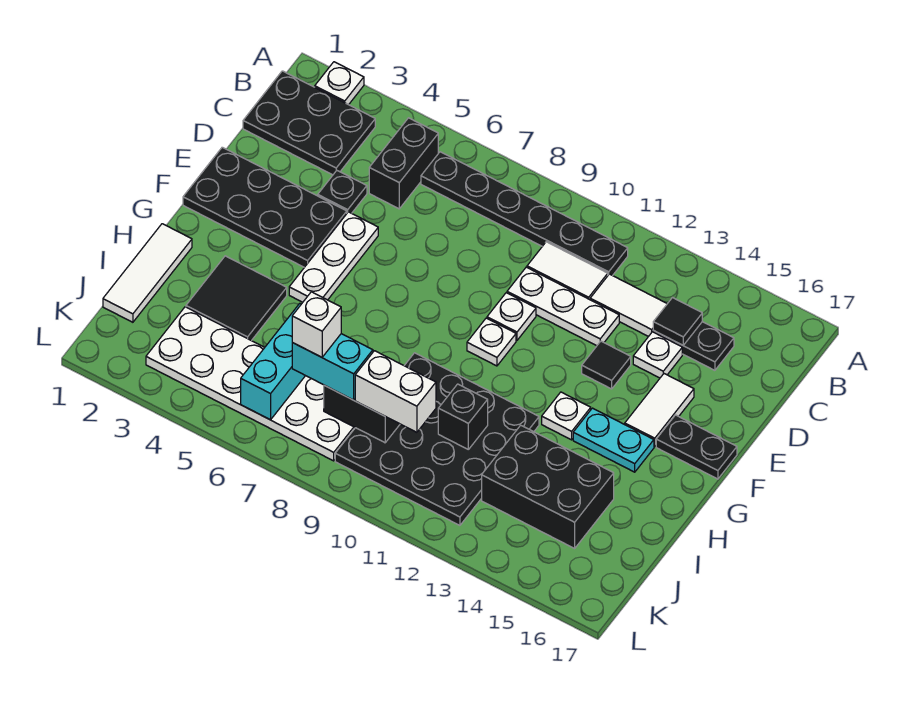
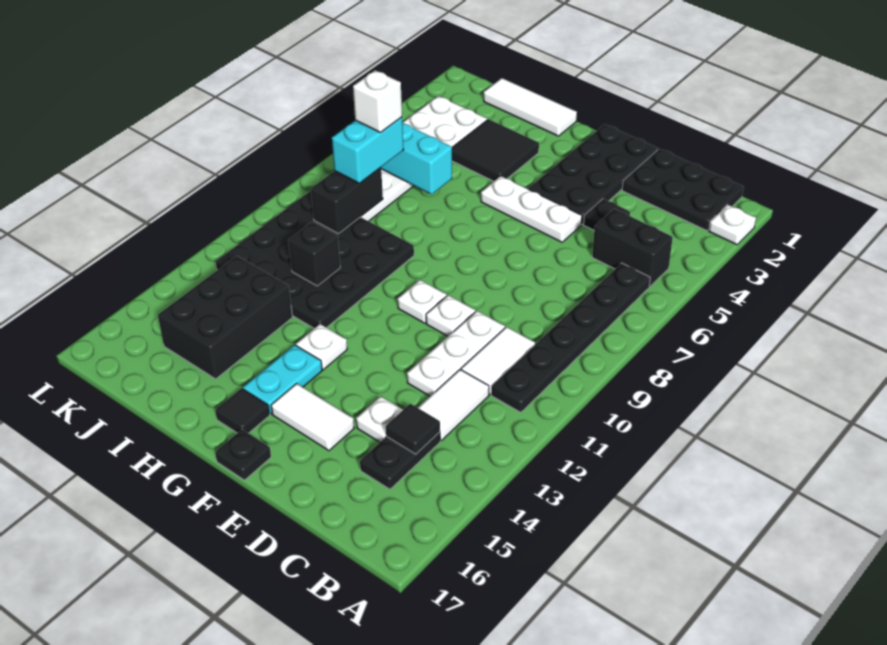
black plate B1:C3 level 1 -> black plate B1:D2 level 1
black tile E13 level 1 -> black tile G16 level 1
black plate F16:F17 level 1 -> black plate F17 level 1
white brick J9:J10 level 3 -> none

